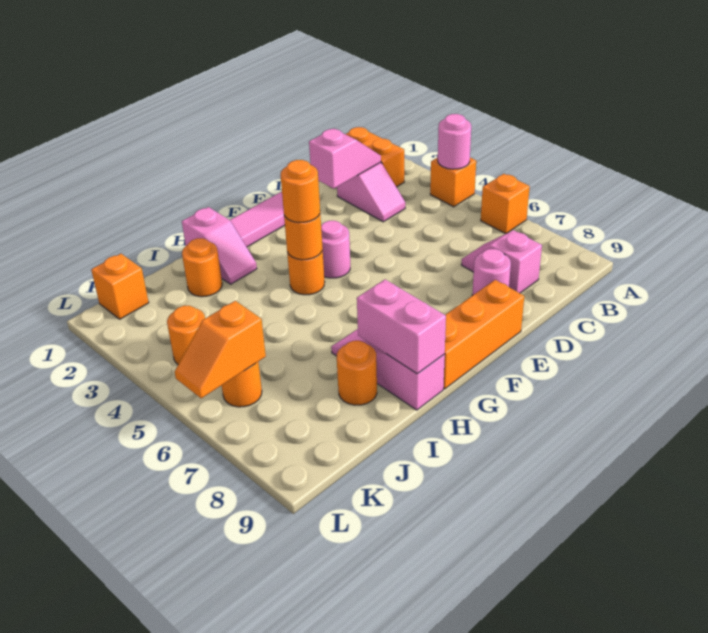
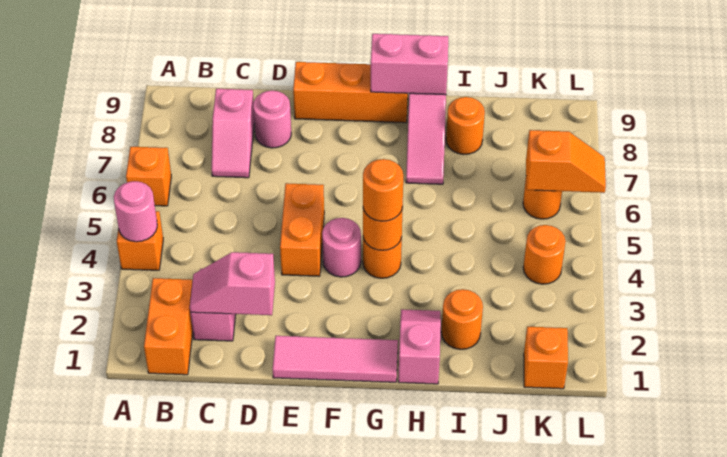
none -> orange brick E4:E5 level 1
pink brick H8:H9 level 2 -> pink brick G9:H9 level 2

